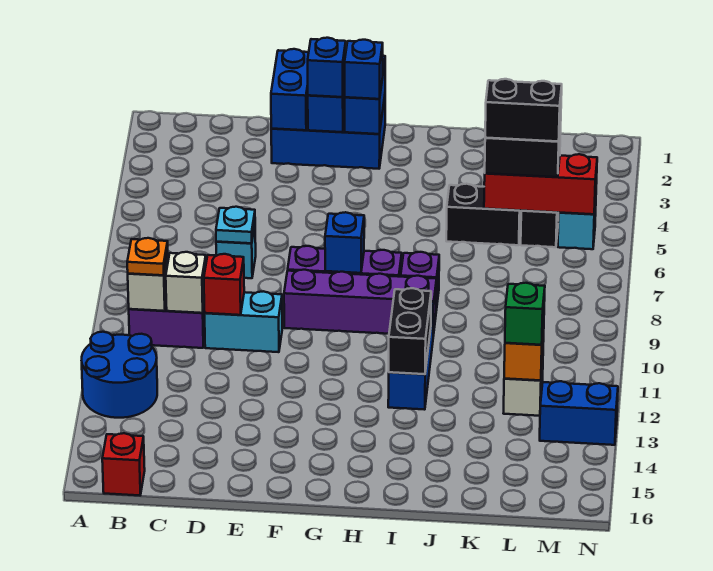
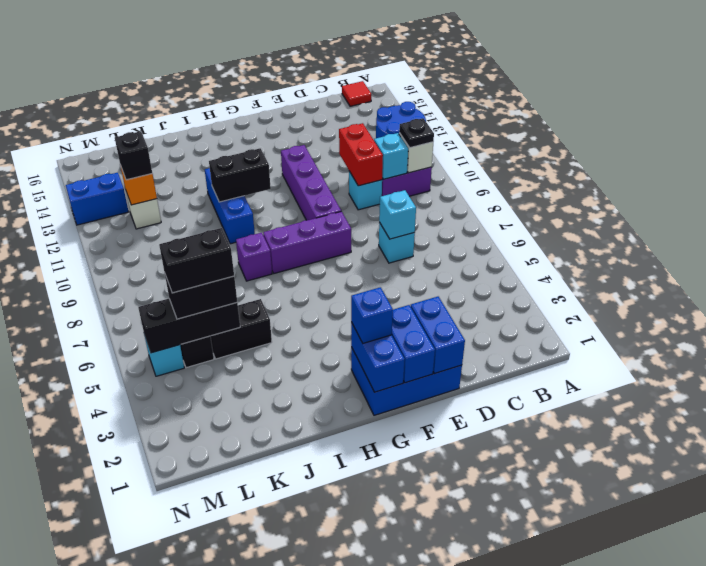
orange plate B10 level 3 -> black plate B10 level 3
red brick B16 level 1 -> red tile B16 level 1
white brick C10 level 2 -> cyan brick C10 level 2
cyan plate D7 level 2 -> cyan brick D7 level 2
cyan brick D10:E10 level 1 -> cyan brick D10 level 1
red brick D10 level 2 -> red brick D10:D11 level 2
blue brick F2 level 3 -> none
purple brick F9:I9 level 1 -> purple brick F9:F12 level 1
blue brick G8 level 2 -> none
black brick I11:I12 level 2 -> black brick H11:I11 level 2
red brick K5:M5 level 2 -> black brick K5:M5 level 2
green brick L12 level 3 -> black brick L12 level 3

